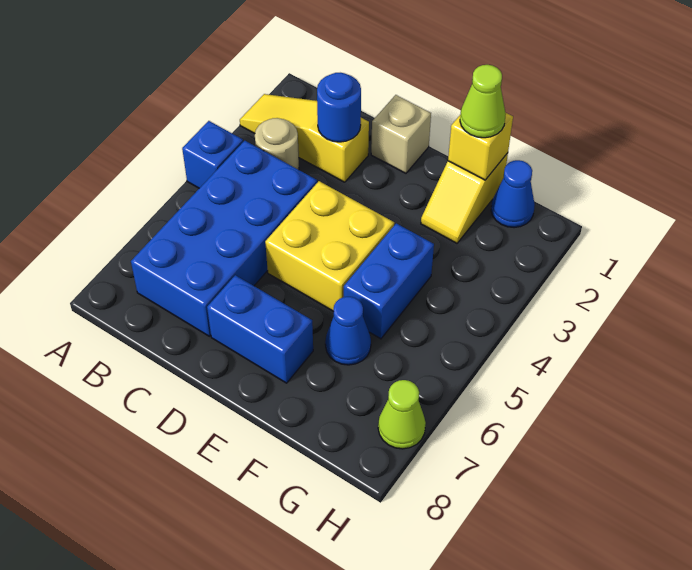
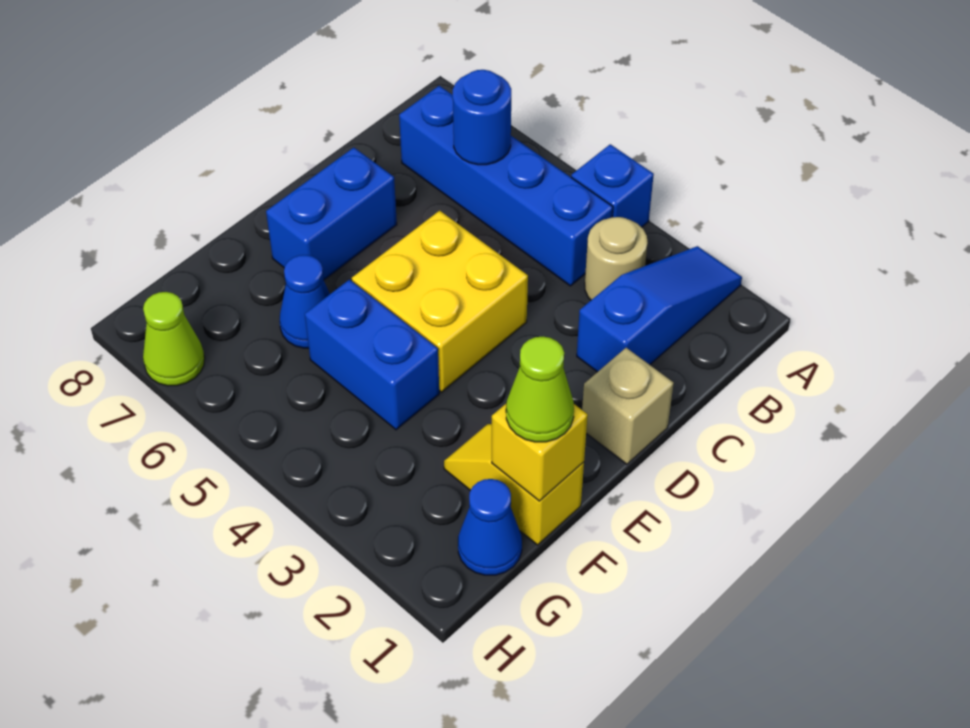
yellow slope A2:C2 level 1 top C -> blue slope A2:C2 level 1 top C
blue brick B4:C7 level 1 -> blue brick B4:B7 level 1
blue round brick C2 level 2 -> blue round brick B6 level 2

